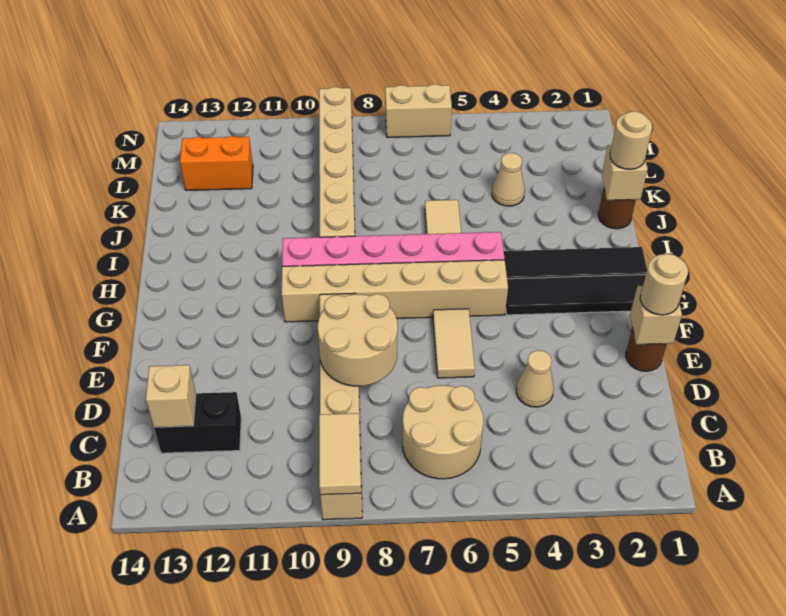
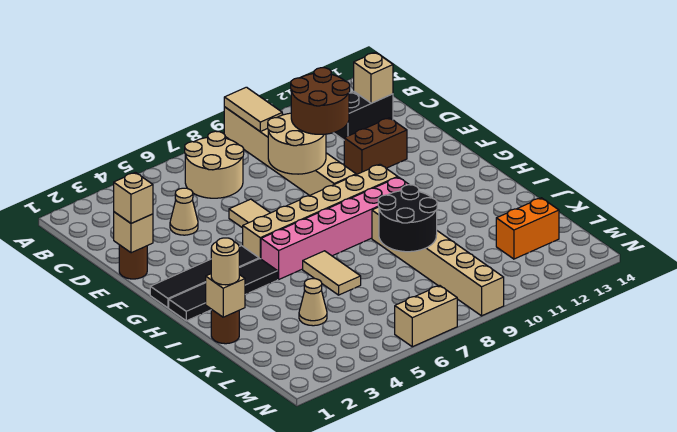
none -> brown round brick D9:E10 level 3
tan round brick E1 level 3 -> tan brick E1 level 3
none -> brown brick E11:E12 level 1
none -> black round brick J8:K9 level 2

